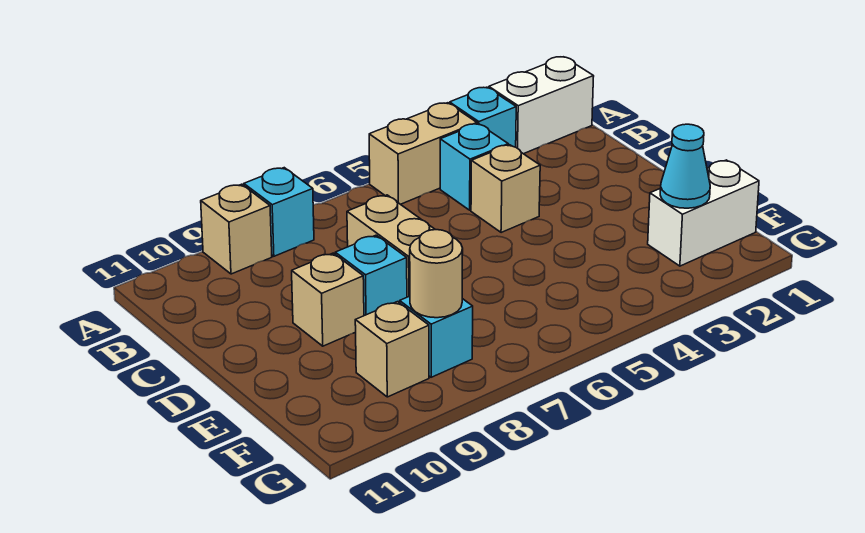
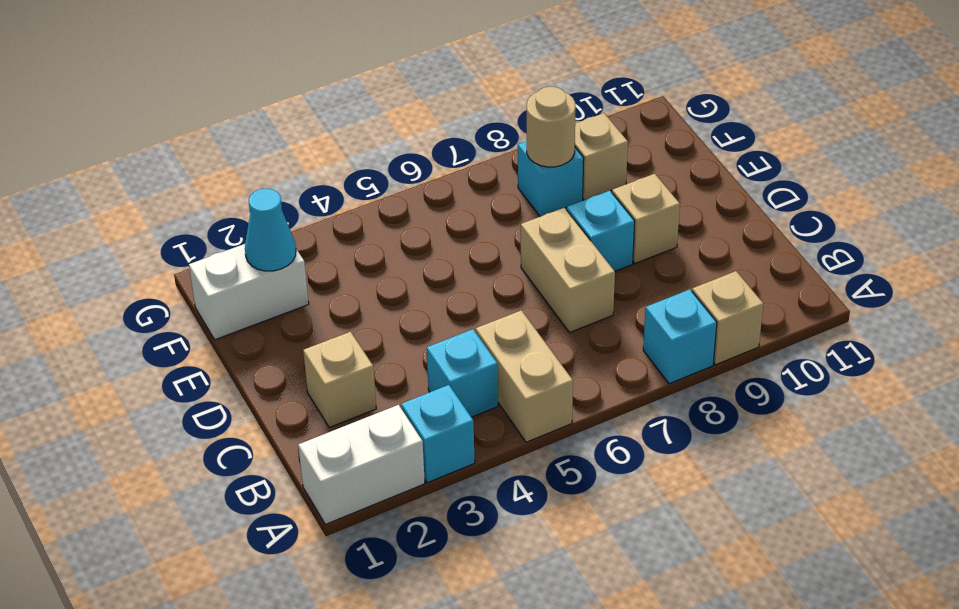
tan brick A4:A5 level 1 -> tan brick A5:B5 level 1
tan brick C4 level 1 -> tan brick C2 level 1

